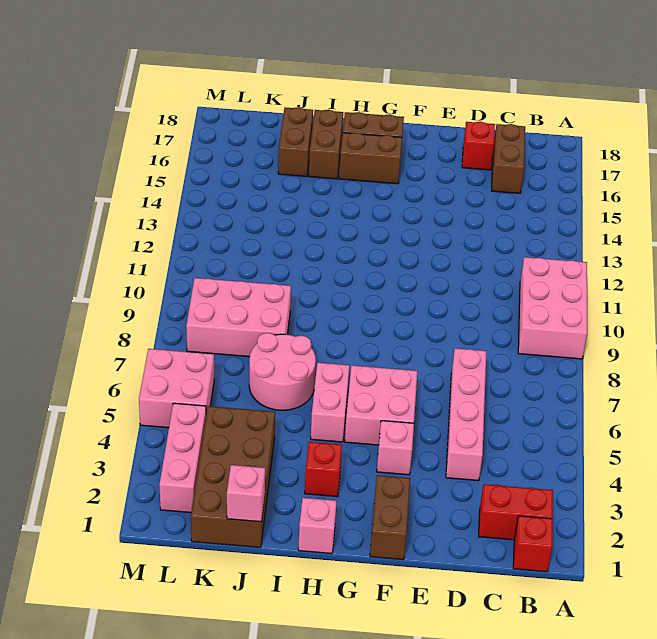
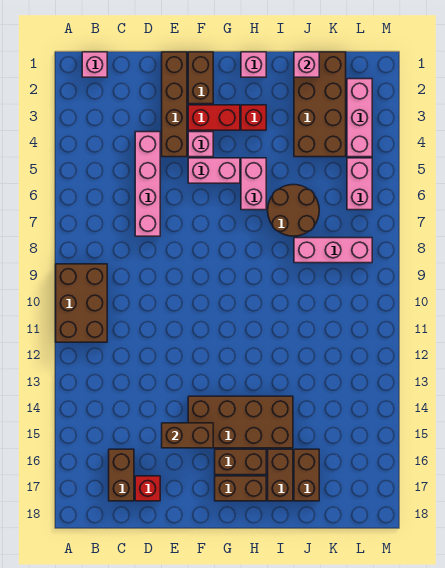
pink brick A9:B11 level 1 -> brown brick A9:B11 level 1
red brick B1 level 1 -> pink brick B1 level 1
red brick B2:C2 level 1 -> red brick F3:G3 level 1
none -> brown brick E1:E4 level 1
none -> brown brick E15:F15 level 2
pink brick F5:G6 level 1 -> pink brick F5:G5 level 1
none -> brown brick F14:I15 level 1
pink round brick I6:J7 level 1 -> brown round brick I6:J7 level 1
pink brick J8:L9 level 1 -> pink brick J8:L8 level 1
pink brick L5:M6 level 1 -> pink brick L5:L6 level 1

